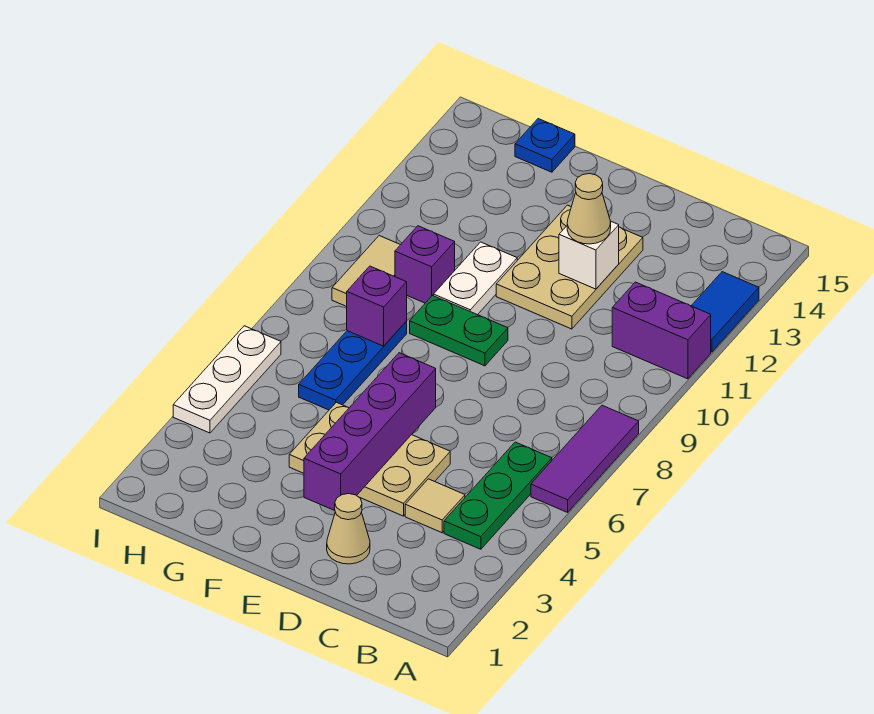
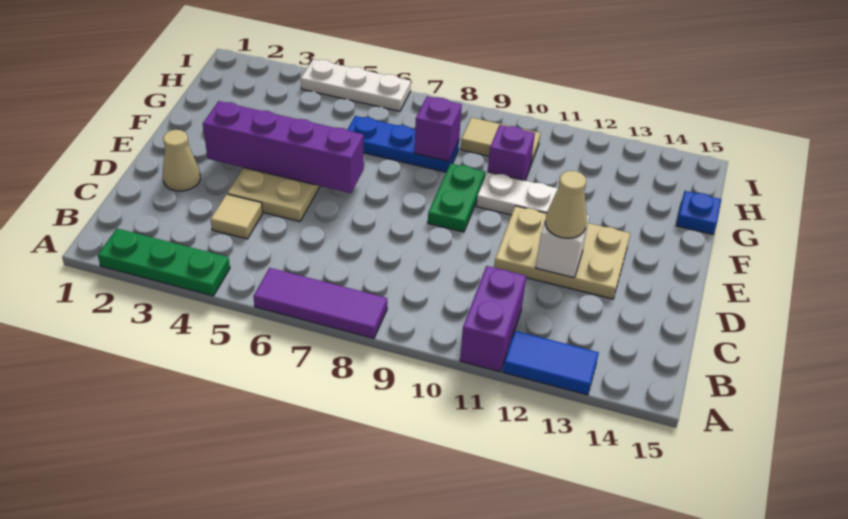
green plate B4:B6 level 1 -> green plate A2:A4 level 1

